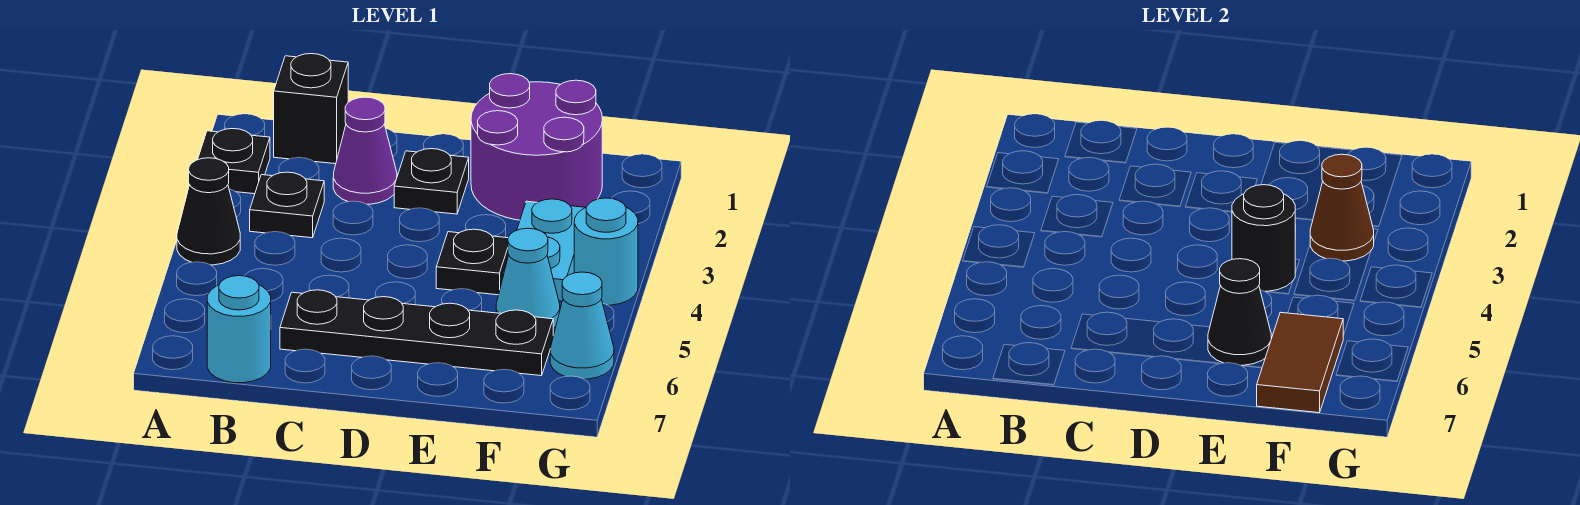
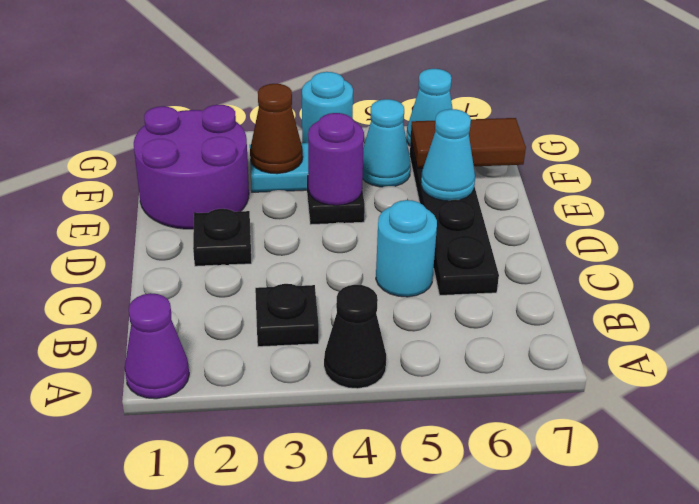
black plate A2 level 1 -> none
black brick B1 level 1 -> none
cyan round brick B7 level 1 -> cyan round brick C5 level 1
purple cone C2 level 1 -> purple cone A1 level 1
black round brick E4 level 2 -> purple round brick E4 level 2
black cone E6 level 2 -> cyan cone E6 level 2

